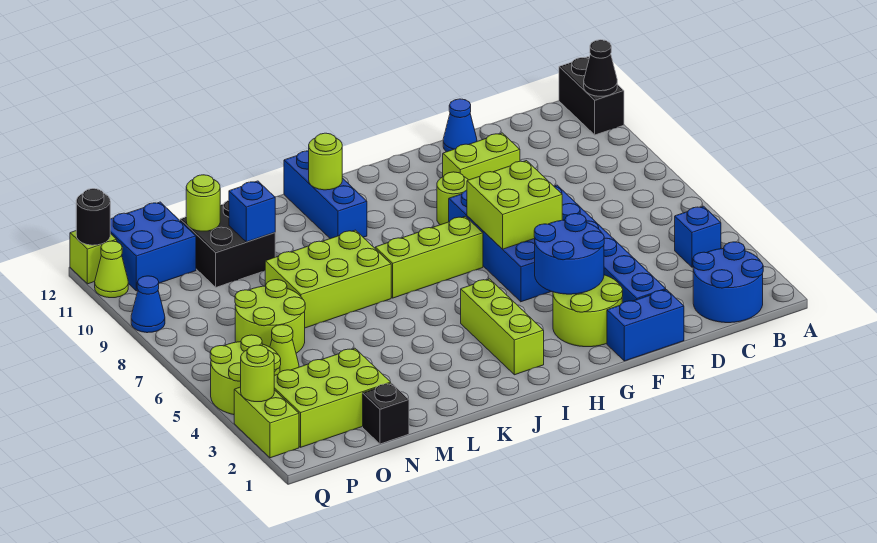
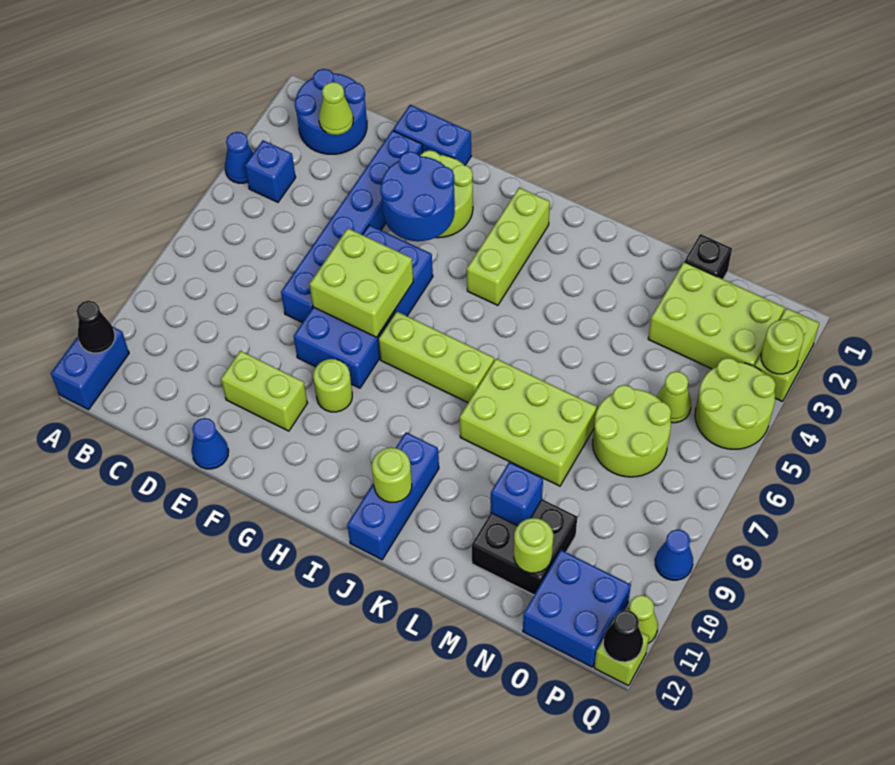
none -> blue cone A4 level 1
black brick A11:A12 level 1 -> blue brick A11:A12 level 1
none -> lime cone C2 level 2
black round brick Q12 level 2 -> black cone Q12 level 2

